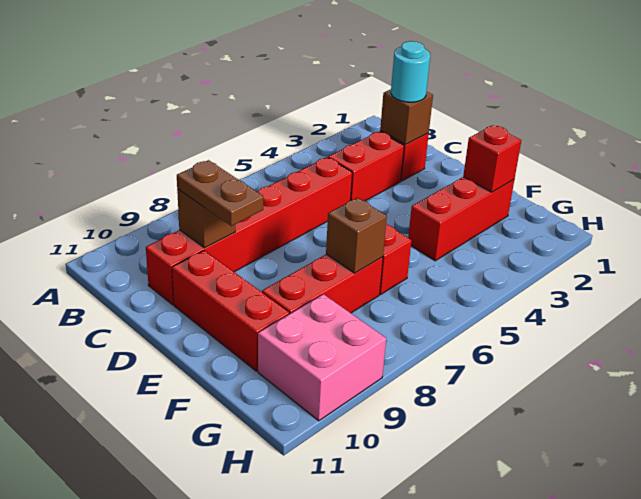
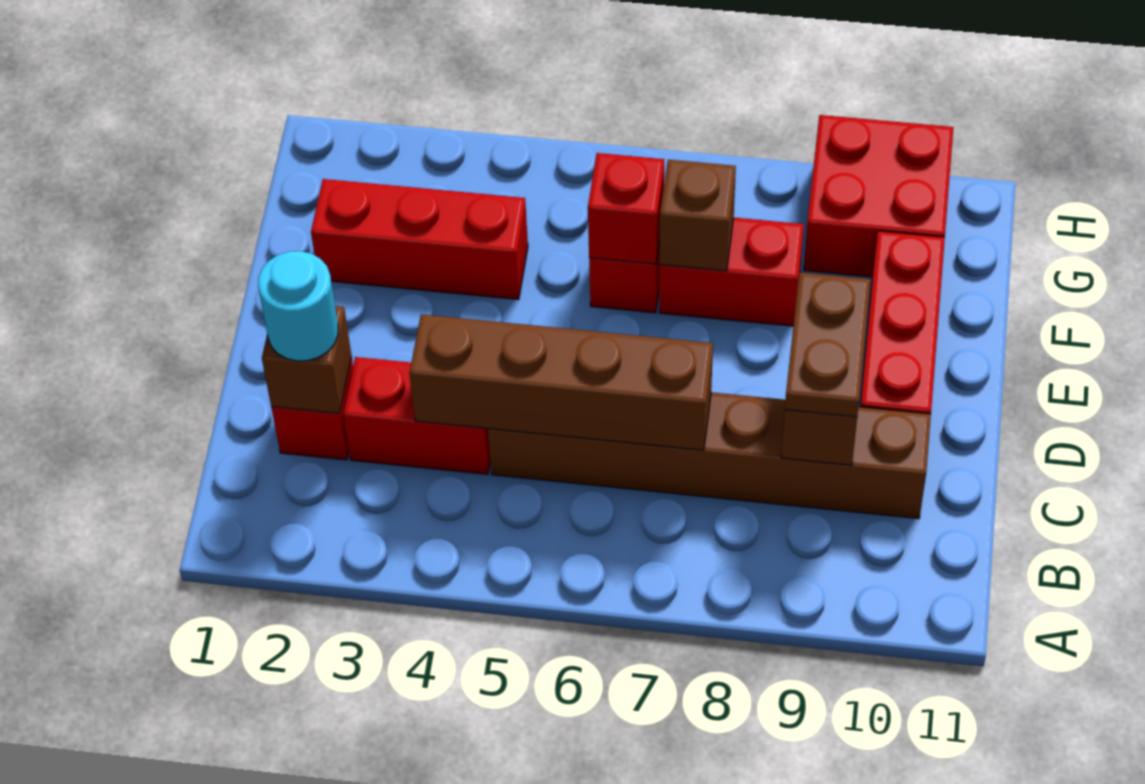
none -> brown brick C4:C7 level 2
red brick C5:C10 level 1 -> brown brick C5:C10 level 1
red brick F2 level 2 -> red brick F6 level 2
red brick F7:F9 level 1 -> red brick F7:F8 level 1
pink brick G9:H10 level 1 -> red brick G9:H10 level 1

